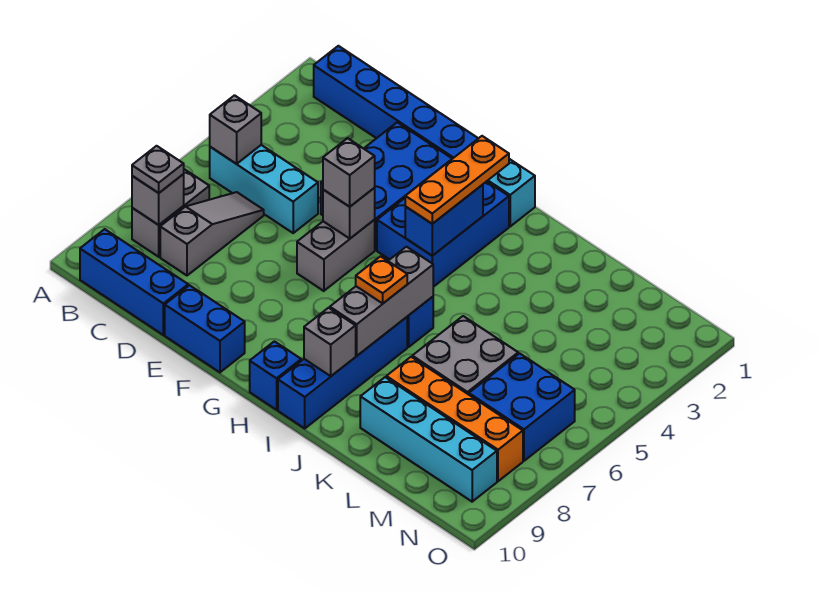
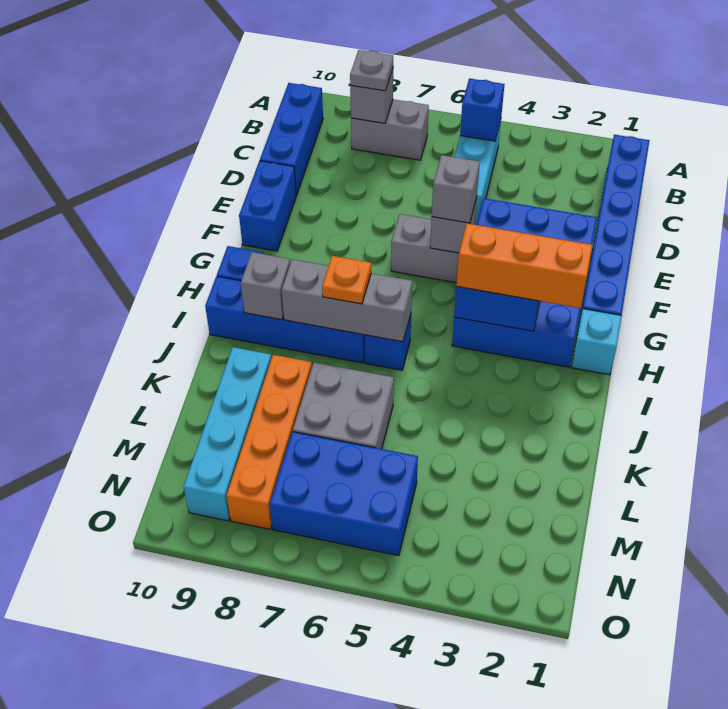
grey brick B5 level 2 -> blue brick B5 level 2
grey slope C6:C8 level 1 top 8 -> none
orange plate H2:H4 level 3 -> orange brick H2:H4 level 3
blue brick M6:N7 level 1 -> blue brick M5:N7 level 1

